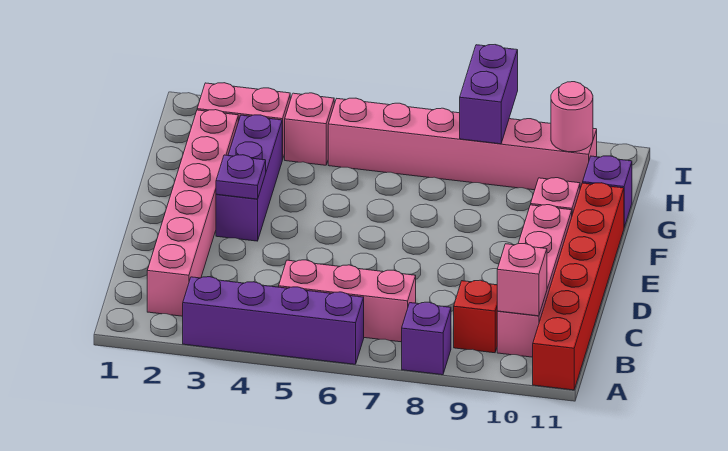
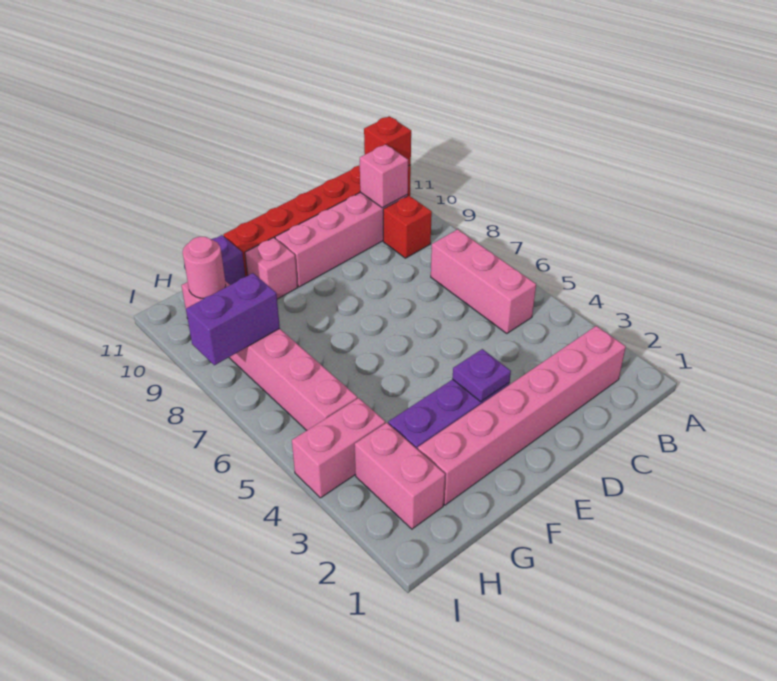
purple brick A3:A6 level 1 -> none
purple brick A8 level 1 -> none
none -> red brick A11 level 2
pink brick H4 level 1 -> pink brick H4:I4 level 1

